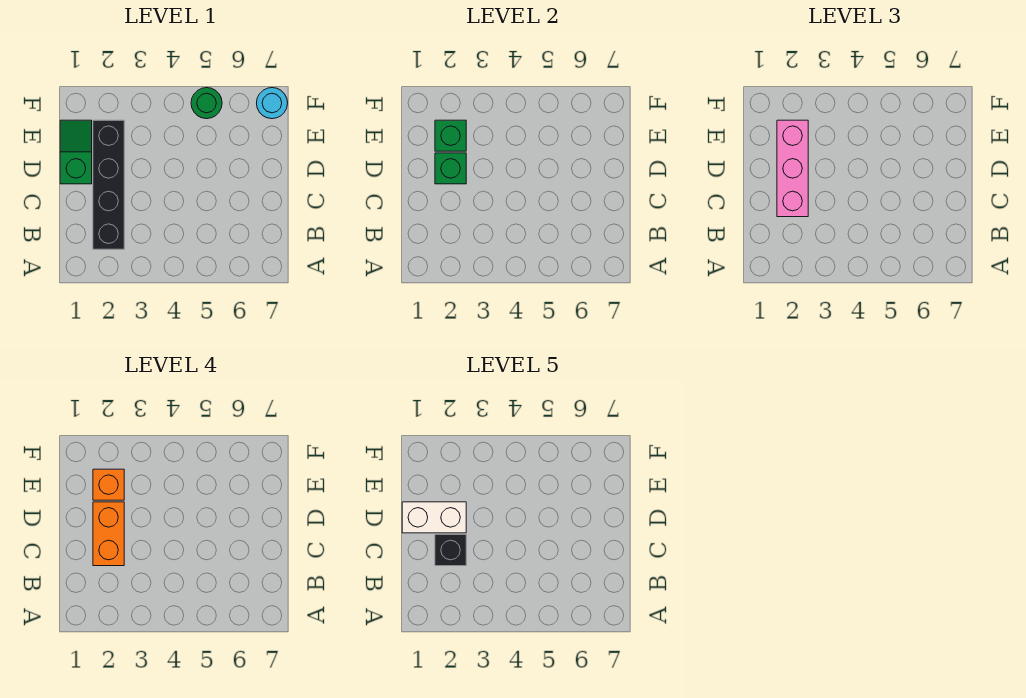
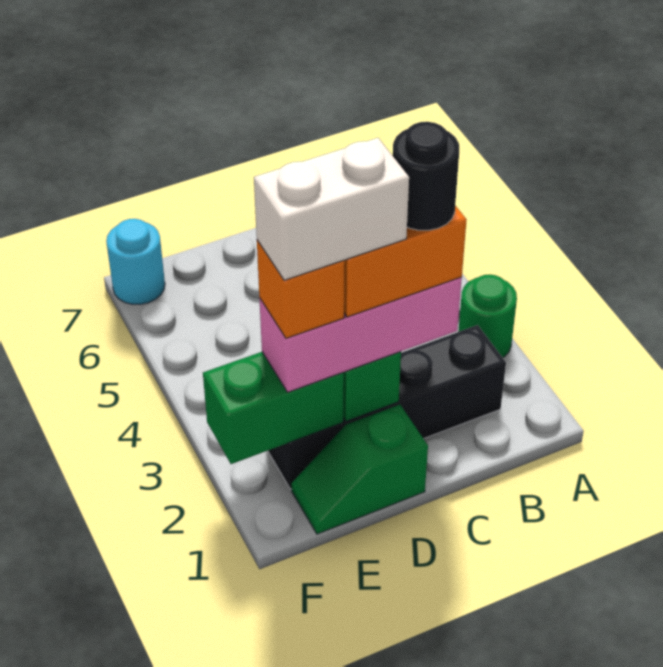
black brick C2 level 5 -> black round brick C2 level 5
white brick D1:D2 level 5 -> white brick D2:E2 level 5
green brick E2 level 2 -> green brick E2:F2 level 2
green round brick F5 level 1 -> green round brick A3 level 1

